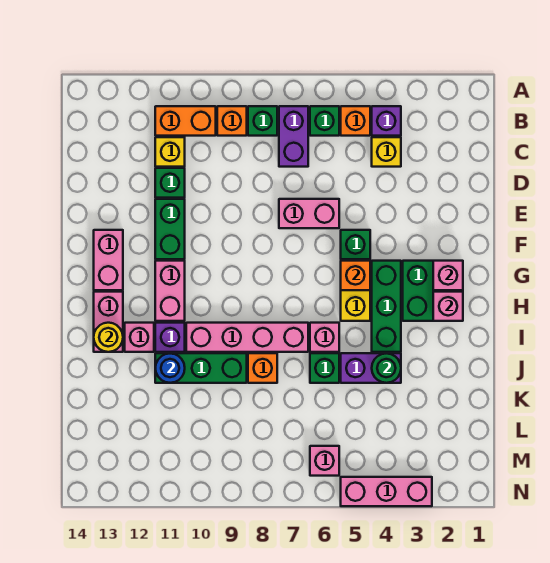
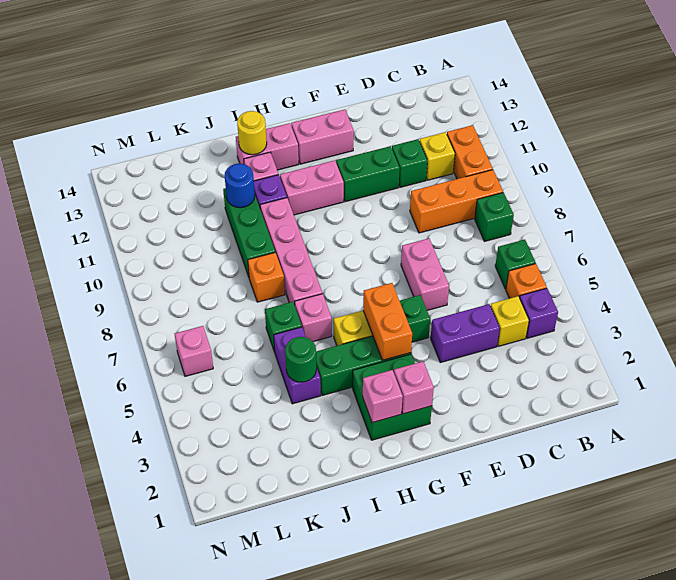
purple brick B7:C7 level 1 -> purple brick D4:E4 level 1
orange brick B9 level 1 -> orange brick B9:D9 level 1
orange brick G5 level 2 -> orange brick G4:G5 level 2
pink brick N3:N5 level 1 -> none

